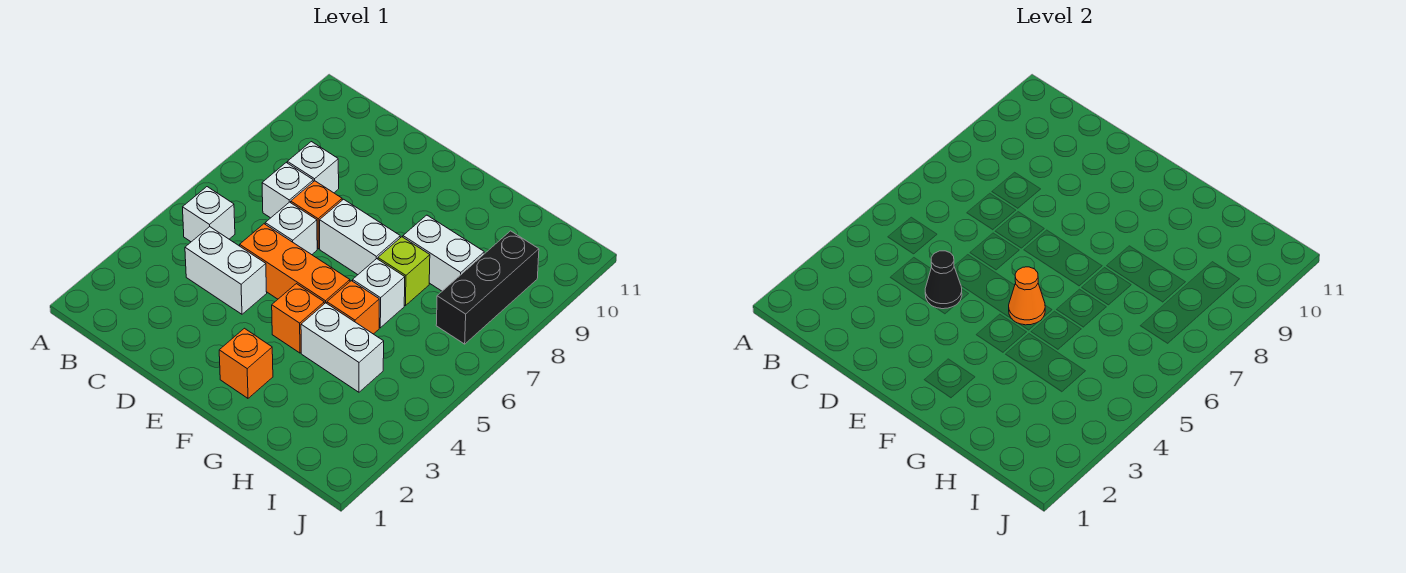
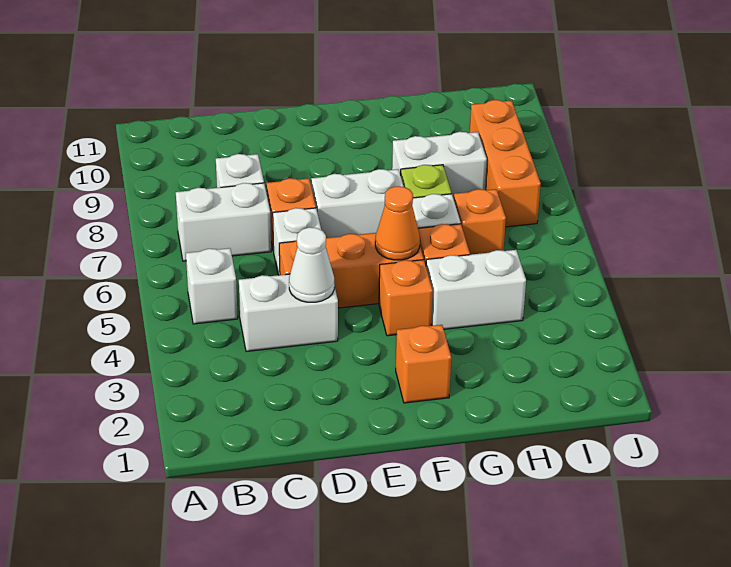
white brick C7 level 1 -> white brick B7:C7 level 1
black cone D4 level 2 -> white cone D4 level 2
none -> orange brick H6 level 1
black brick I7:I9 level 1 -> orange brick I7:I9 level 1

